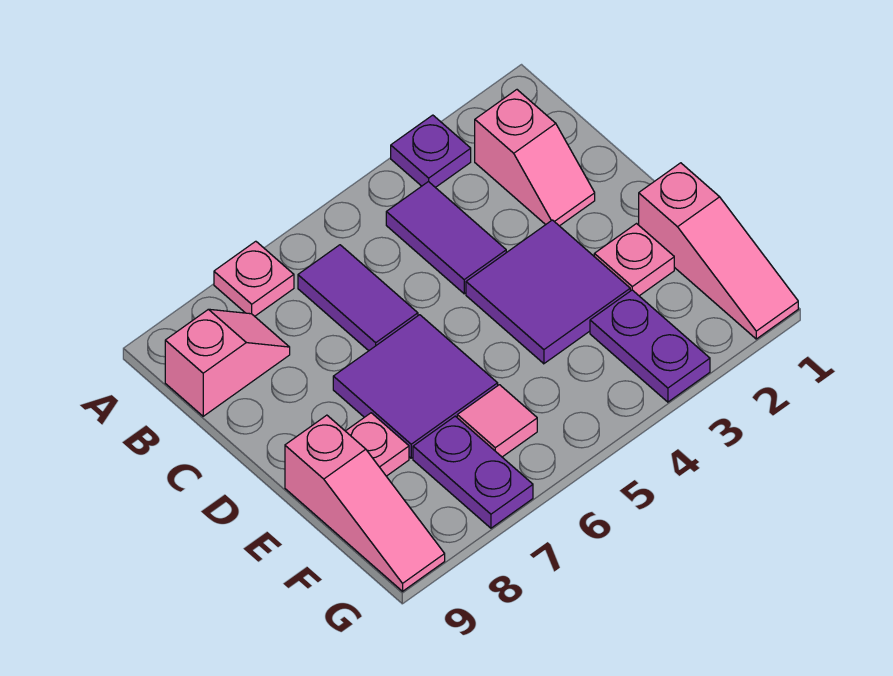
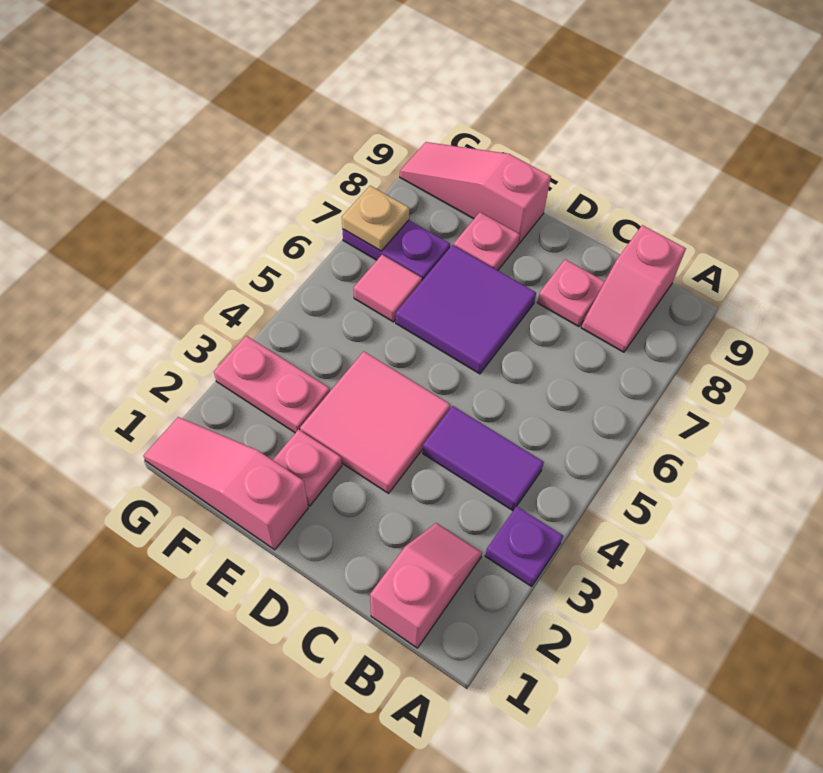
pink plate A7 level 1 -> pink plate C8 level 1
pink slope B2:C2 level 1 top B -> pink slope B1:B2 level 1 top 1
purple tile B6:C6 level 1 -> none
purple tile D3:E4 level 1 -> pink tile D3:E4 level 1
purple plate F3:G3 level 1 -> pink plate F3:G3 level 1
none -> tan plate G7 level 2

